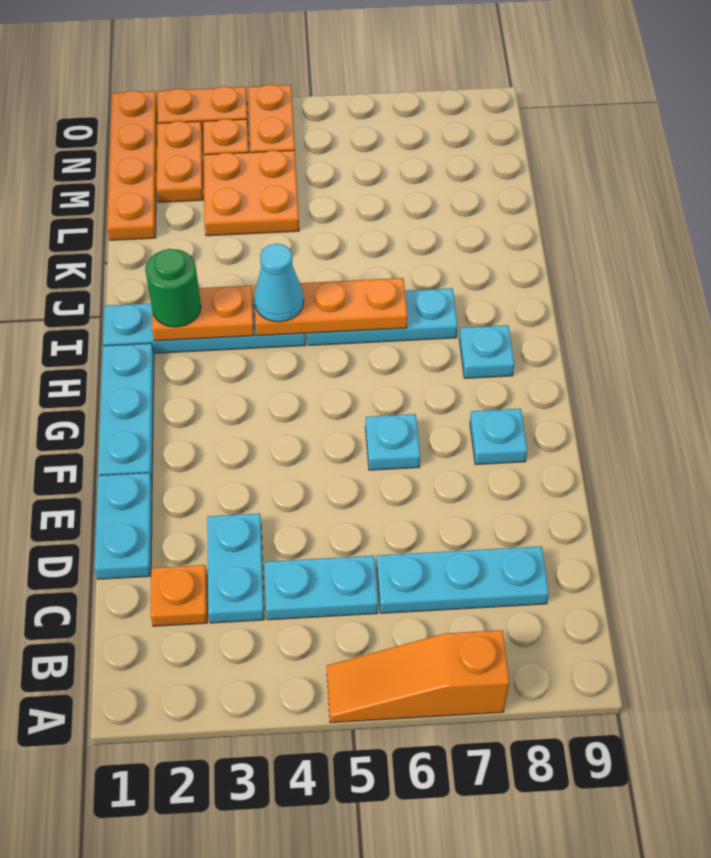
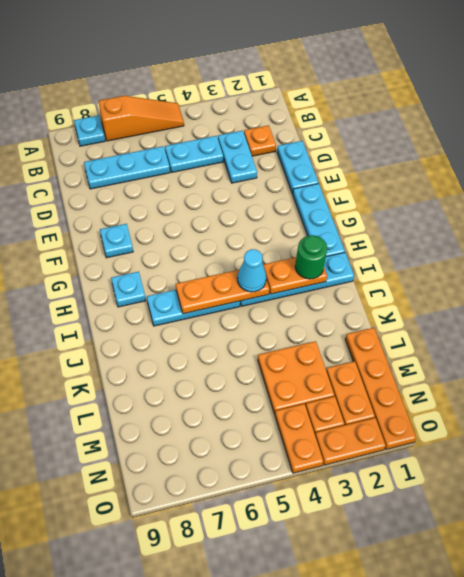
cyan plate F6 level 1 -> cyan plate A8 level 1

